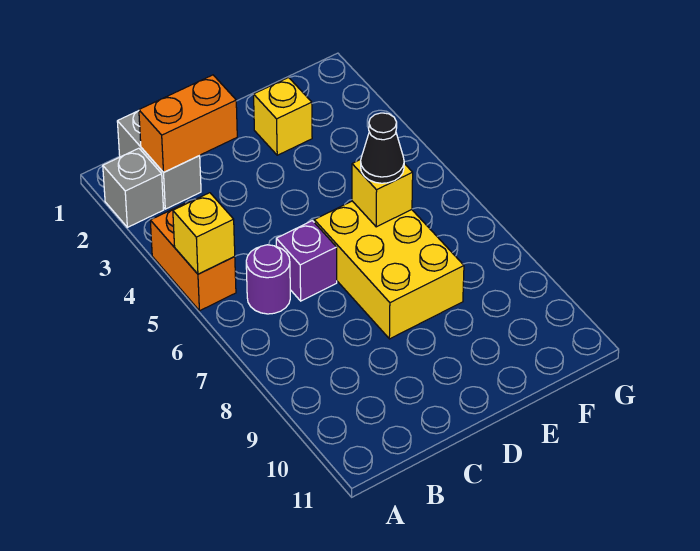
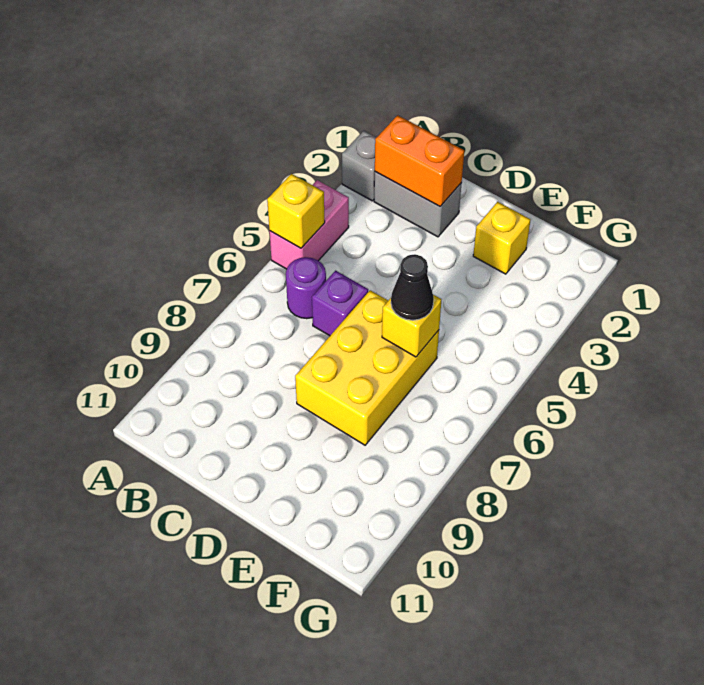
orange brick A4:A5 level 1 -> pink brick A4:A5 level 1
grey brick B1:B2 level 1 -> grey brick B2:C2 level 1

